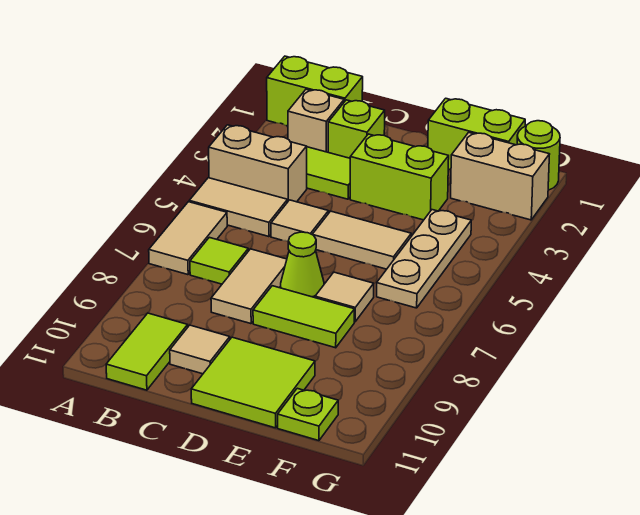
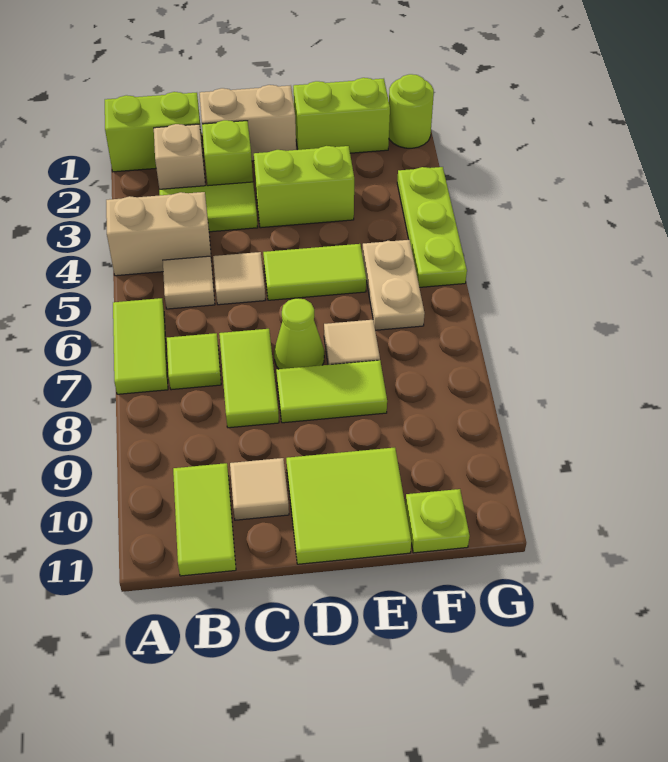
tan tile A5:B5 level 1 -> tan tile B5 level 1
tan tile A6:A7 level 1 -> lime tile A6:A7 level 1
tan tile C7:C8 level 1 -> lime tile C7:C8 level 1
tan tile D5:E5 level 1 -> lime tile D5:E5 level 1
tan brick F2:G2 level 1 -> tan brick C1:D1 level 1
tan plate F4:F6 level 1 -> tan plate F5:F6 level 1
none -> lime plate G3:G5 level 1

